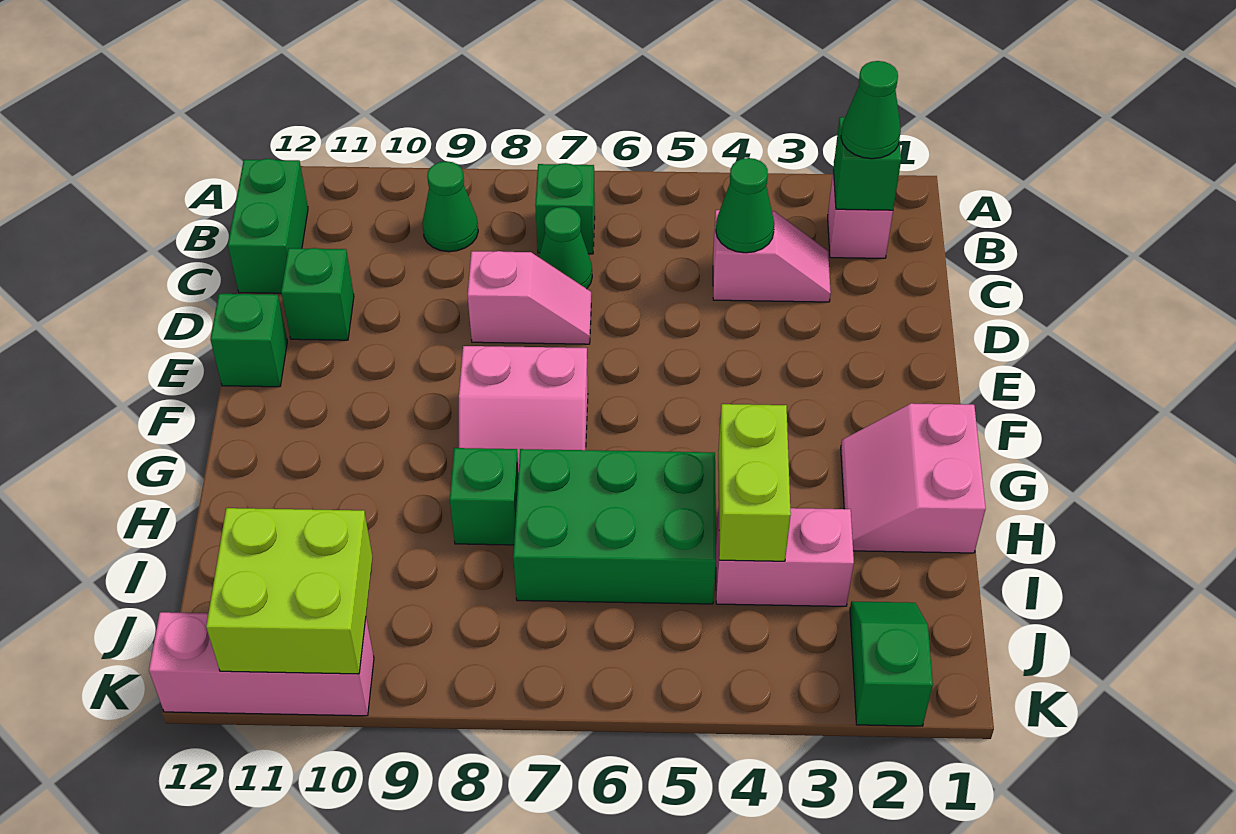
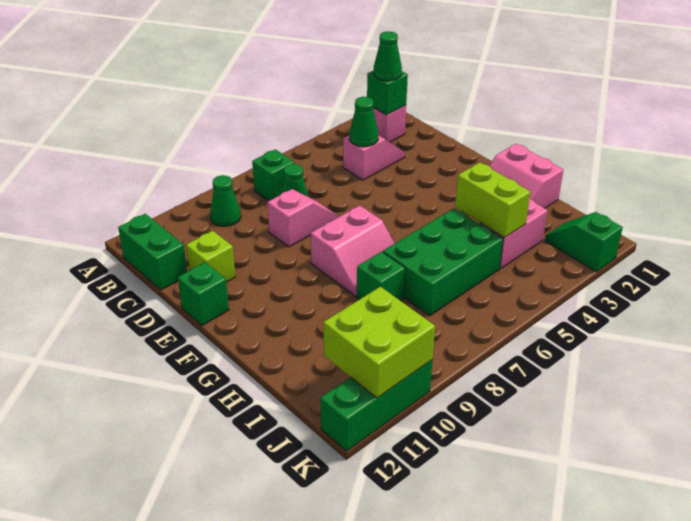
green brick D11 level 1 -> lime brick D11 level 1
pink brick K10:K12 level 1 -> green brick K10:K12 level 1

